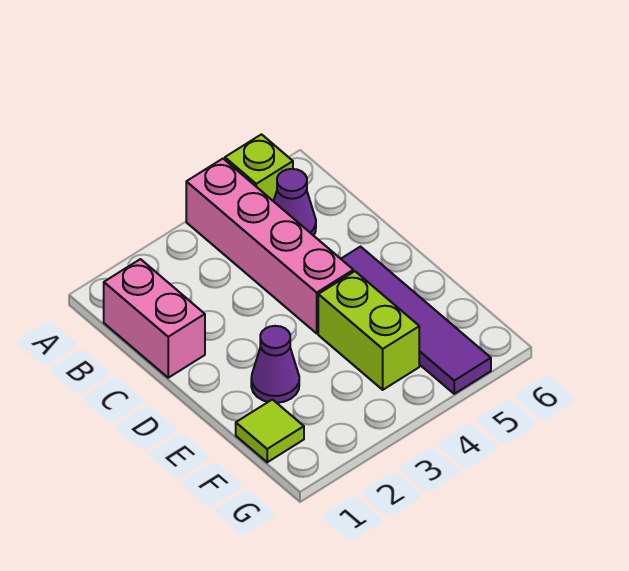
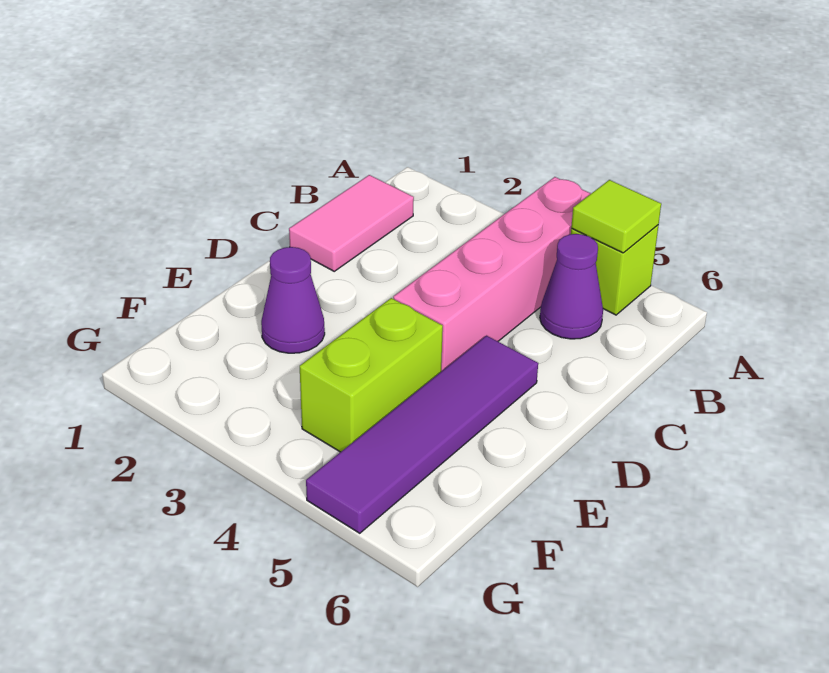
pink brick B1:C1 level 1 -> pink tile B1:C1 level 1
lime tile F1 level 1 -> lime tile A5 level 2

